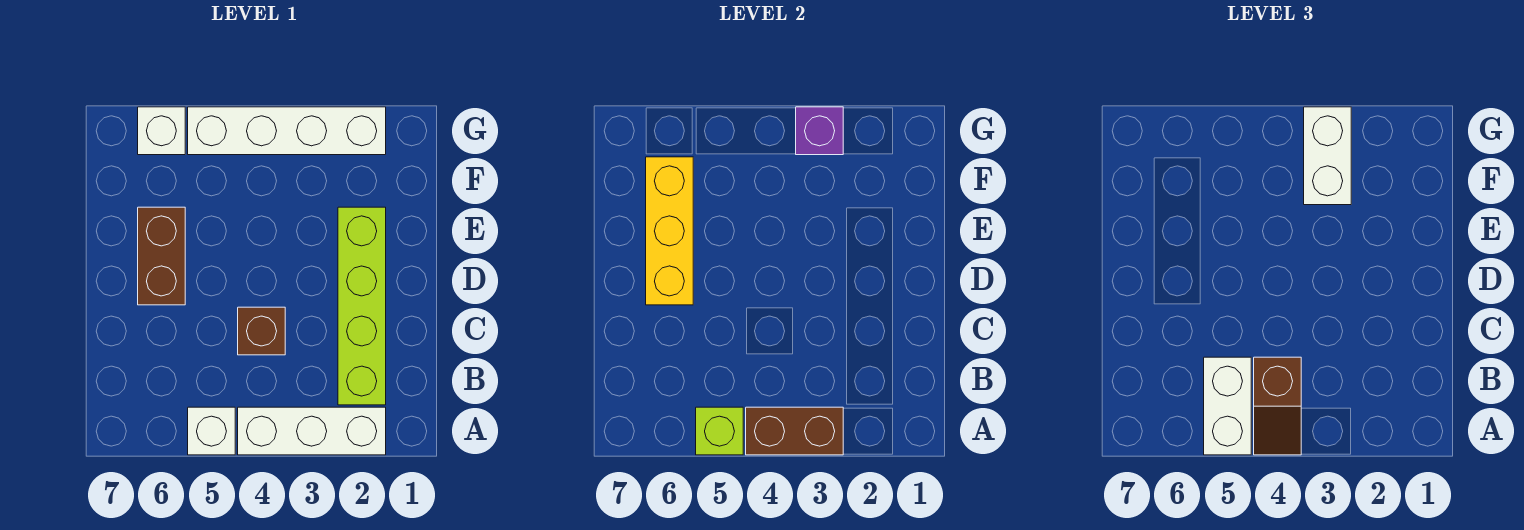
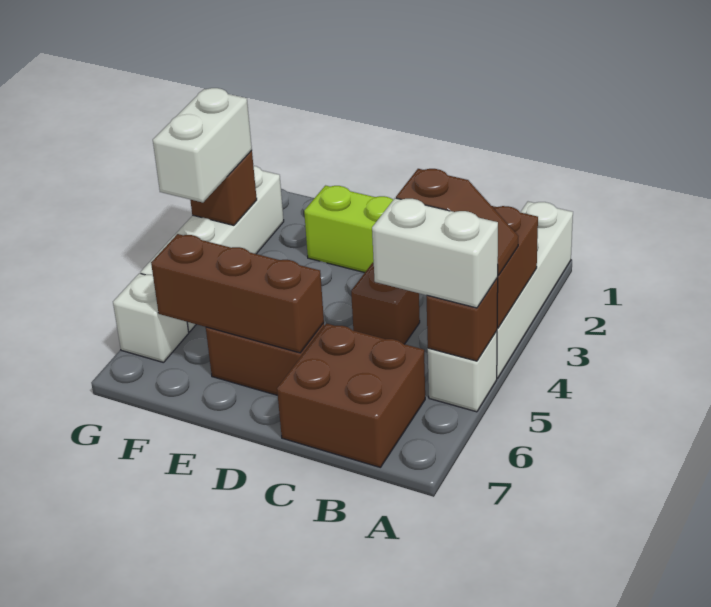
white brick A2:A4 level 1 -> white brick A1:A4 level 1
lime brick A5 level 2 -> brown brick A5 level 2
none -> brown brick B6:C7 level 1
yellow brick D6:F6 level 2 -> brown brick D6:F6 level 2
white brick F3:G3 level 3 -> white brick G3:G4 level 3
purple brick G3 level 2 -> brown brick G3 level 2

